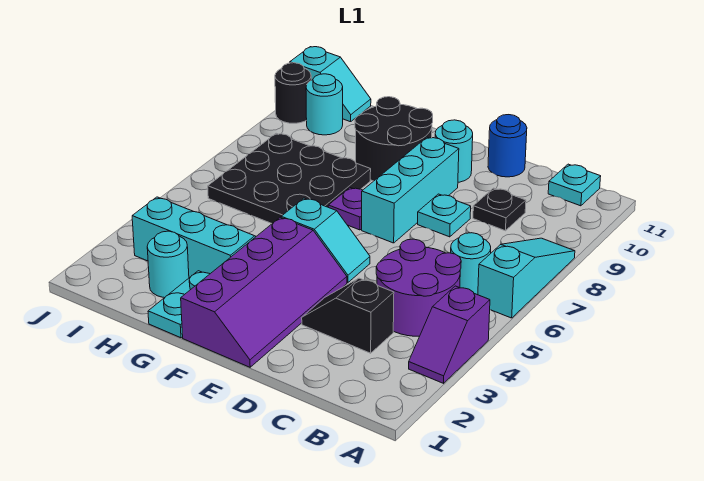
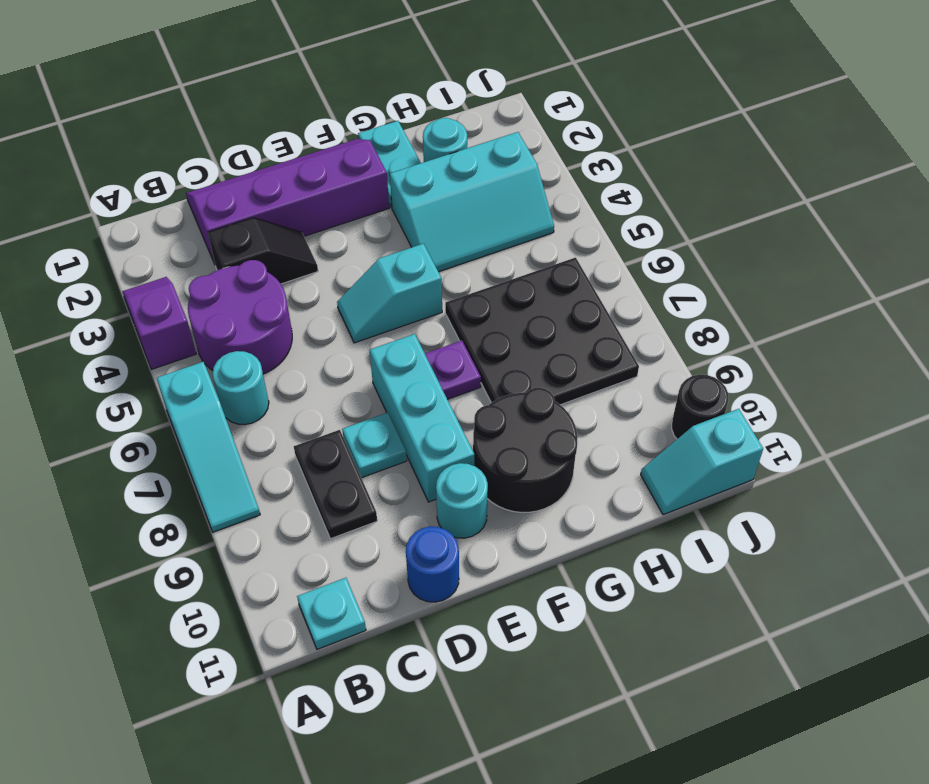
black plate C9 level 1 -> black plate C8:C9 level 1
purple slope E1:F4 level 1 top F -> purple slope C1:F2 level 1 top 2
cyan round brick I10 level 1 -> none

